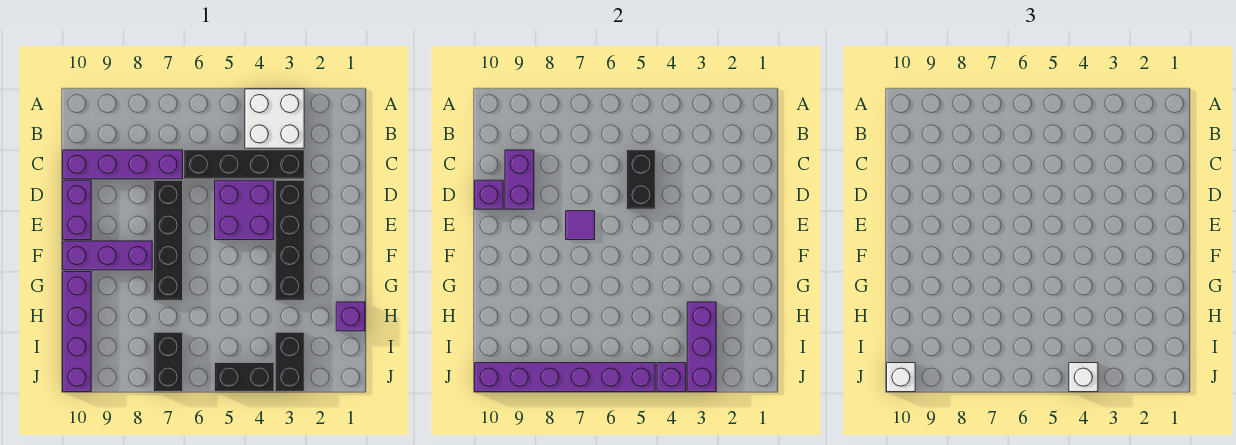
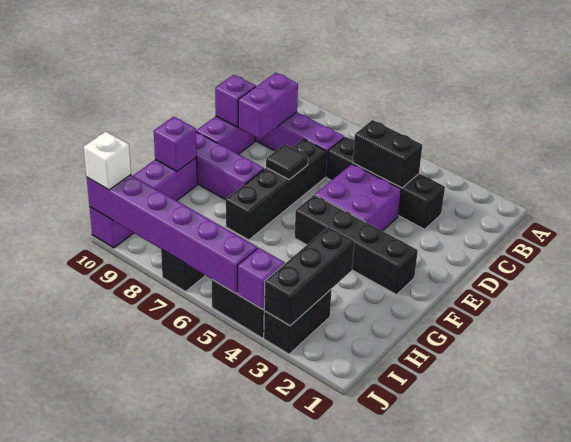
white brick A3:B4 level 1 -> none
black brick C5:D5 level 2 -> black brick C4:C5 level 2
black brick D3:G3 level 1 -> black brick F2:F5 level 1
purple tile E7 level 2 -> black tile E7 level 2
purple brick H1 level 1 -> purple brick G10 level 2
purple brick H3:J3 level 2 -> black brick H3:J3 level 2
white brick J4 level 3 -> none

